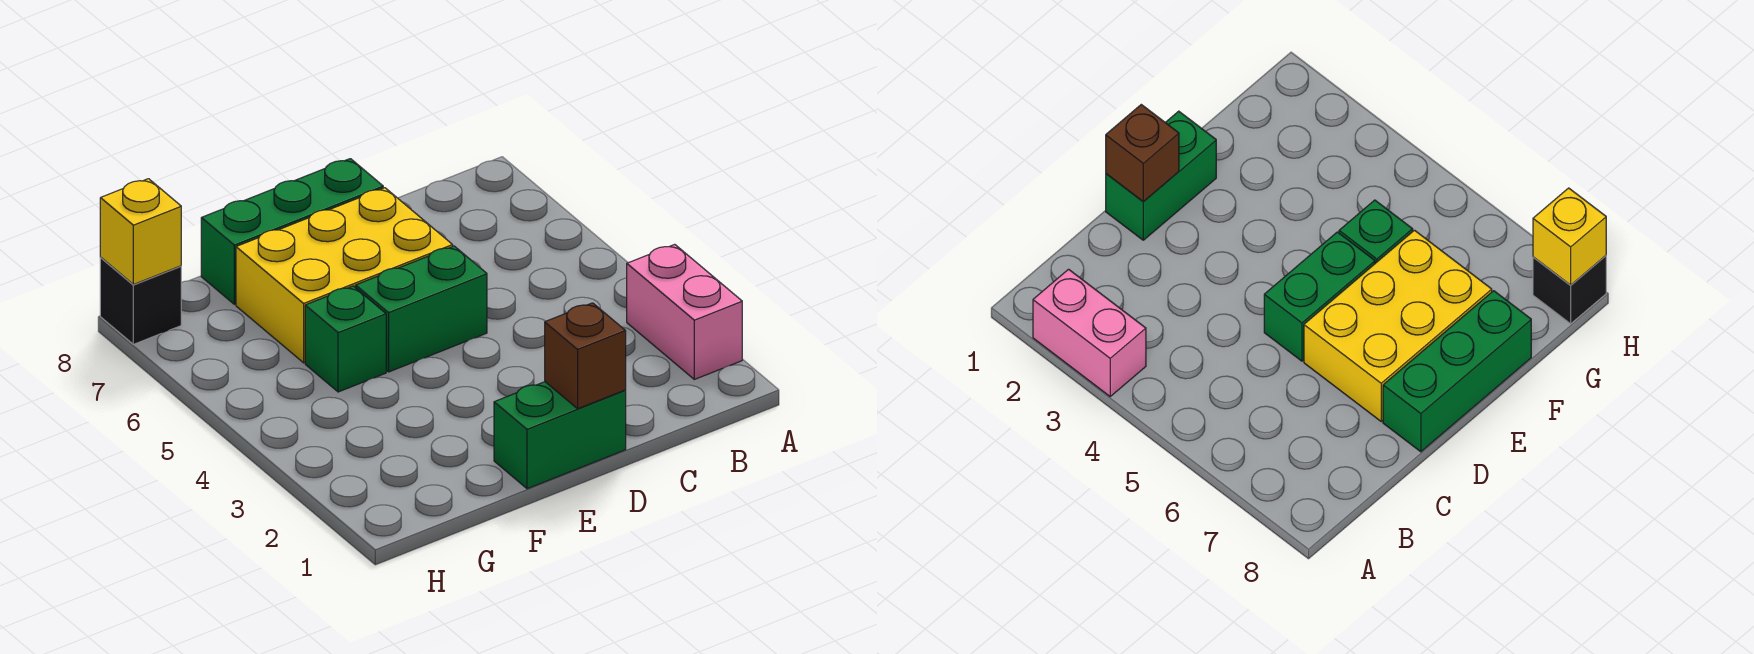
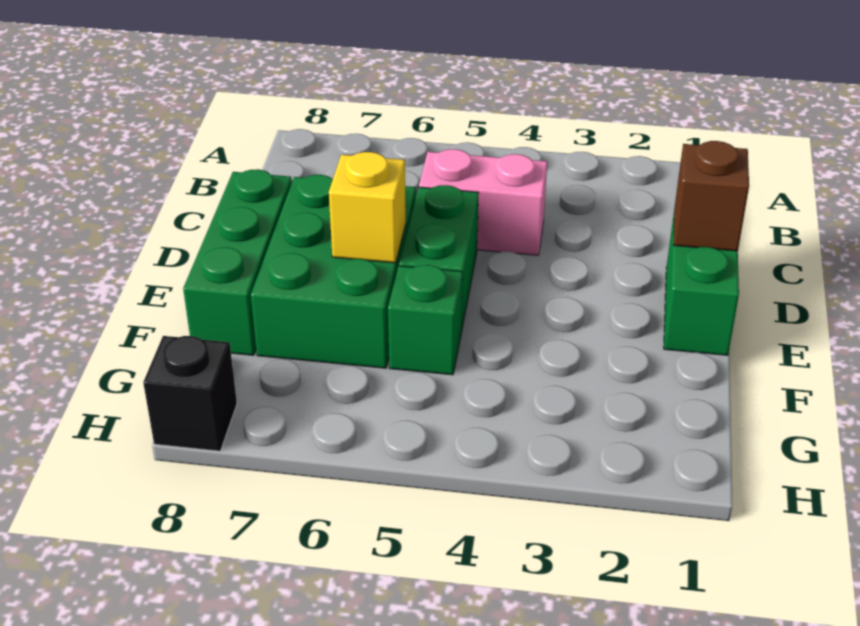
pink brick A2:A3 level 1 -> pink brick C4:C5 level 1
yellow brick D6:F7 level 1 -> green brick D6:F7 level 1
yellow brick H8 level 2 -> yellow brick E6 level 2

